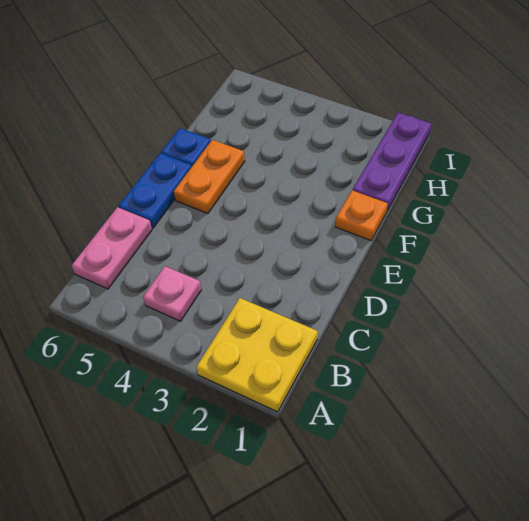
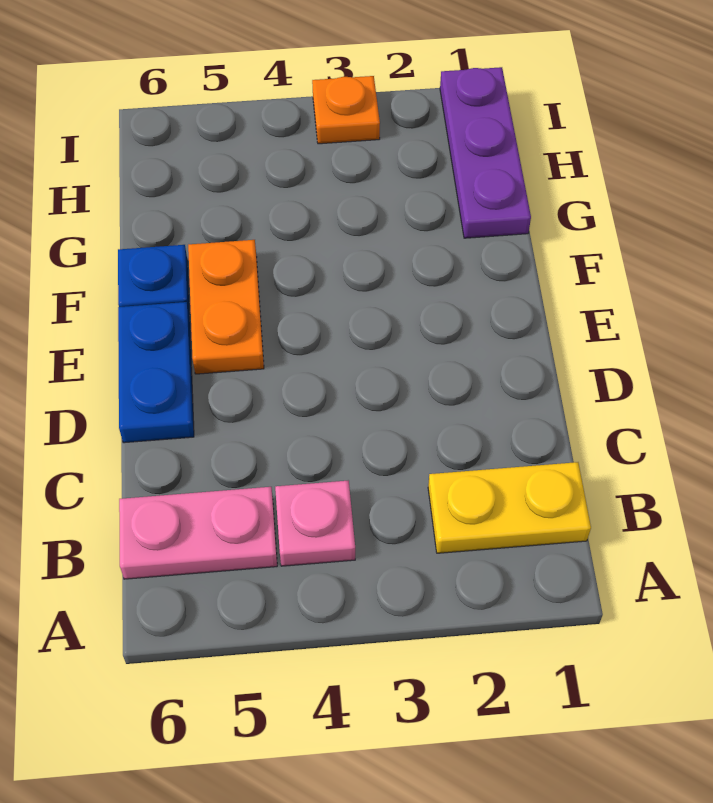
yellow plate A1:B2 level 1 -> yellow plate B1:B2 level 1
pink plate B6:C6 level 1 -> pink plate B5:B6 level 1
orange plate F1 level 1 -> orange plate I3 level 1

